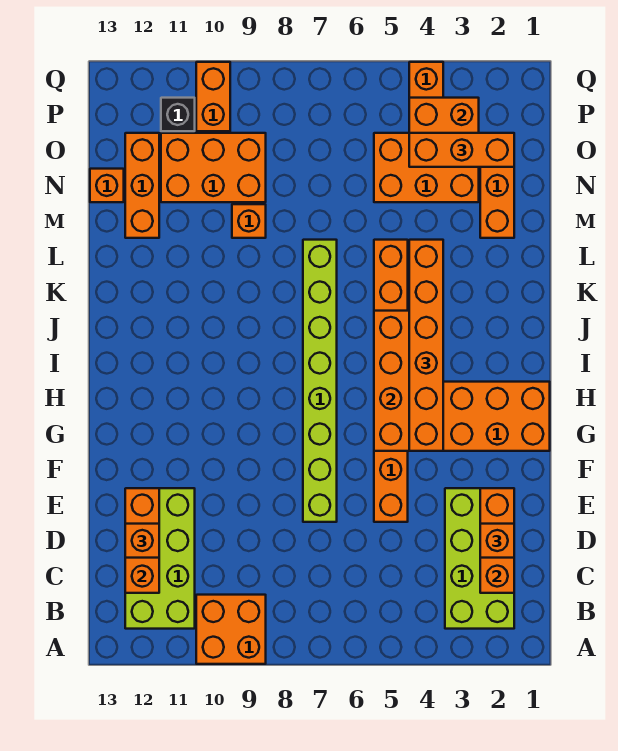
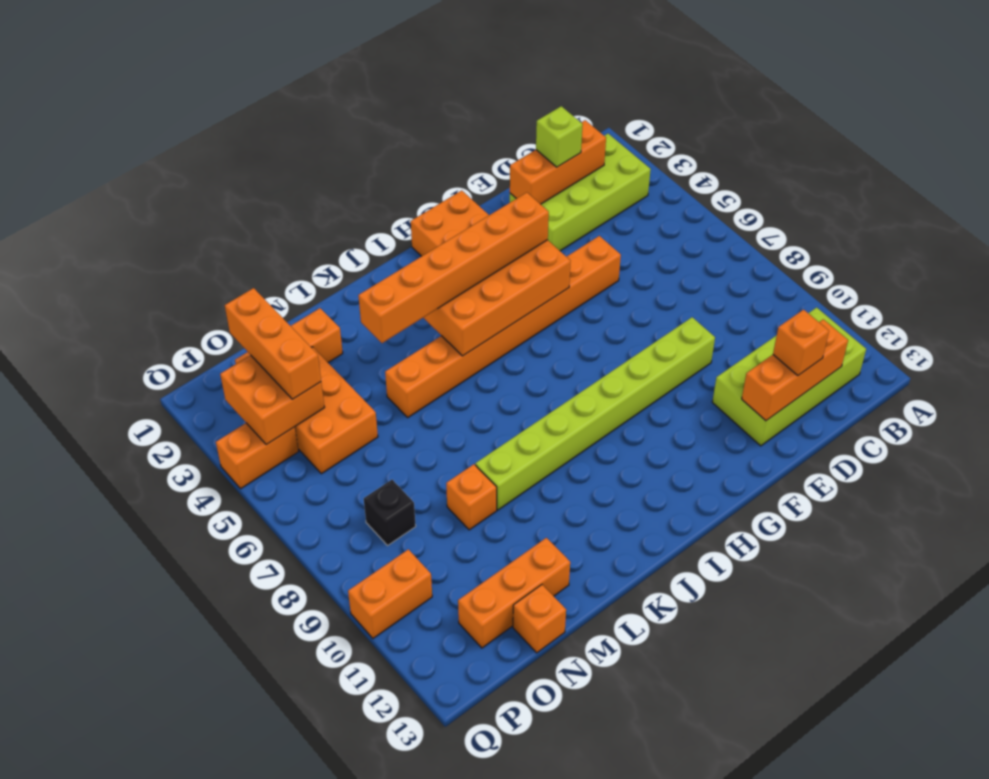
orange brick A9:B10 level 1 -> none
orange brick D2 level 3 -> lime brick D2 level 3
lime brick E7:L7 level 1 -> lime brick E9:L9 level 1
orange brick N9:O11 level 1 -> none
black brick P11 level 1 -> black brick O8 level 1

